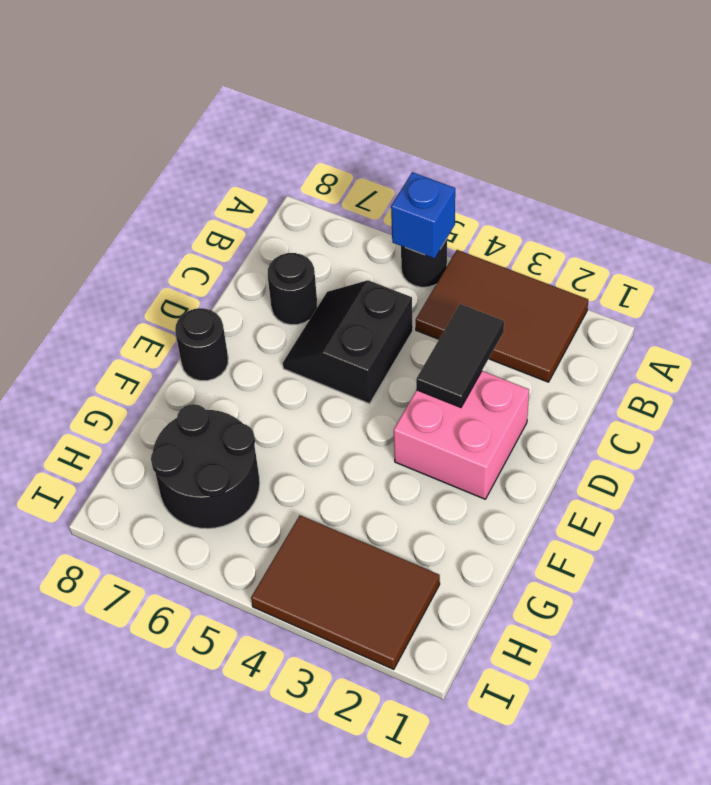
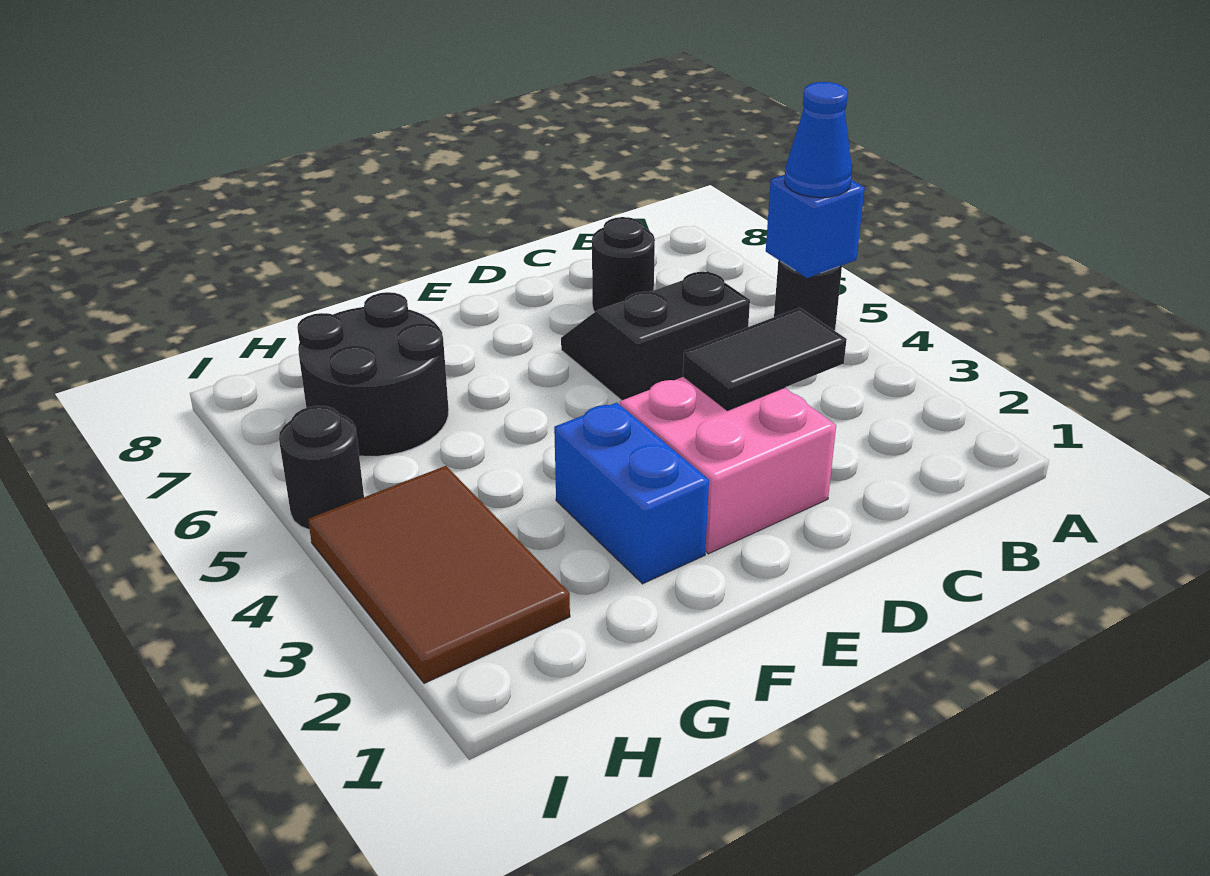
brown tile A2:B4 level 1 -> none
none -> blue cone A5 level 3
black round brick E8 level 1 -> black round brick I5 level 1
none -> blue brick F2:F3 level 1

